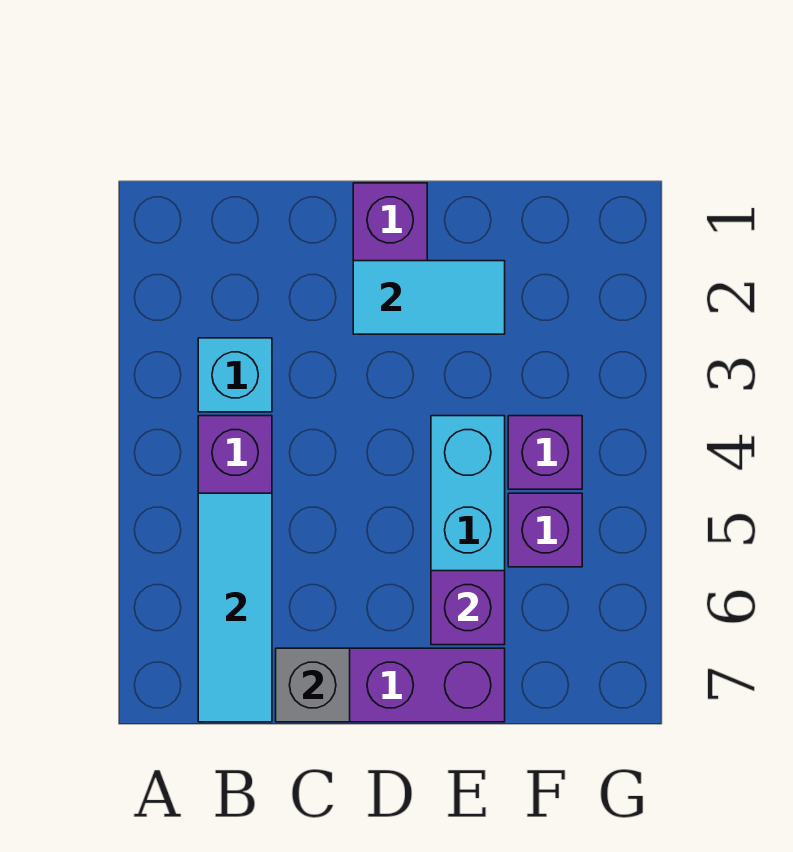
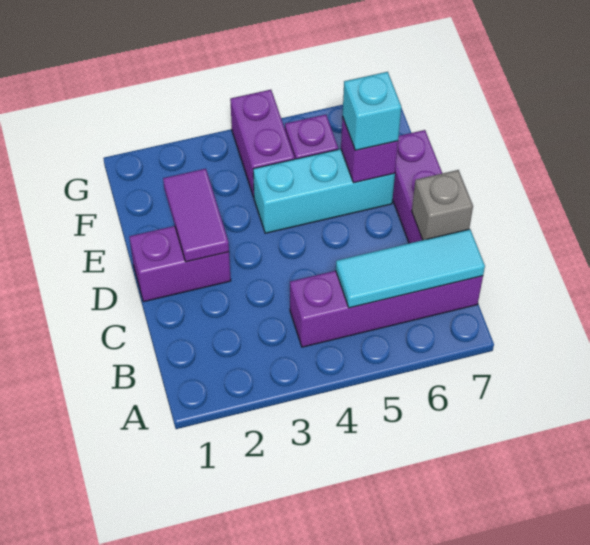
cyan brick B3 level 1 -> cyan brick E6 level 3
cyan tile D2:E2 level 2 -> purple tile D2:E2 level 2
purple brick F4 level 1 -> purple brick F4:G4 level 1

